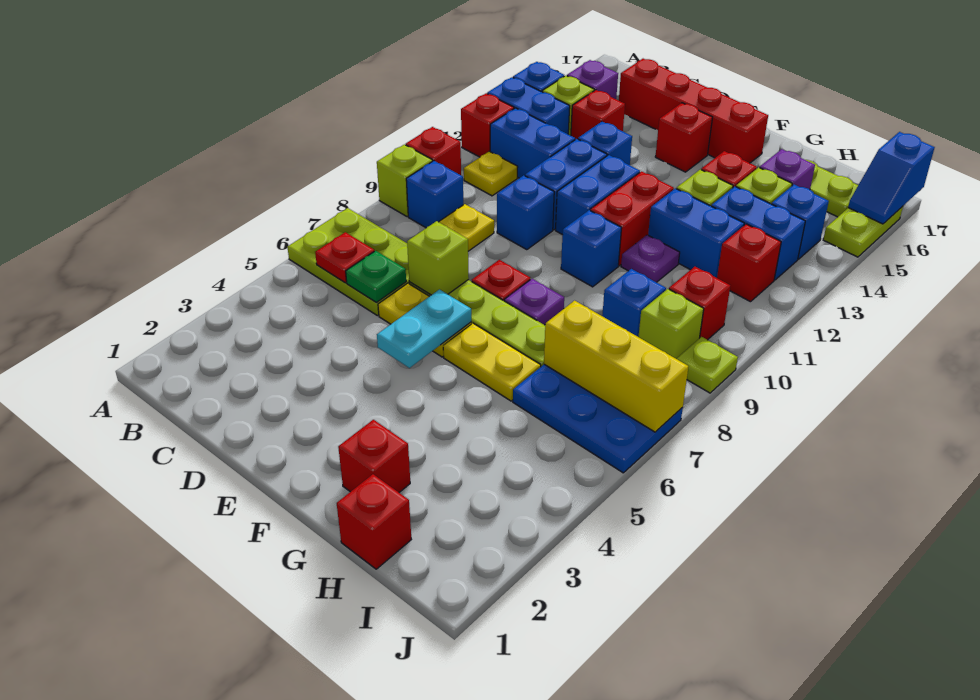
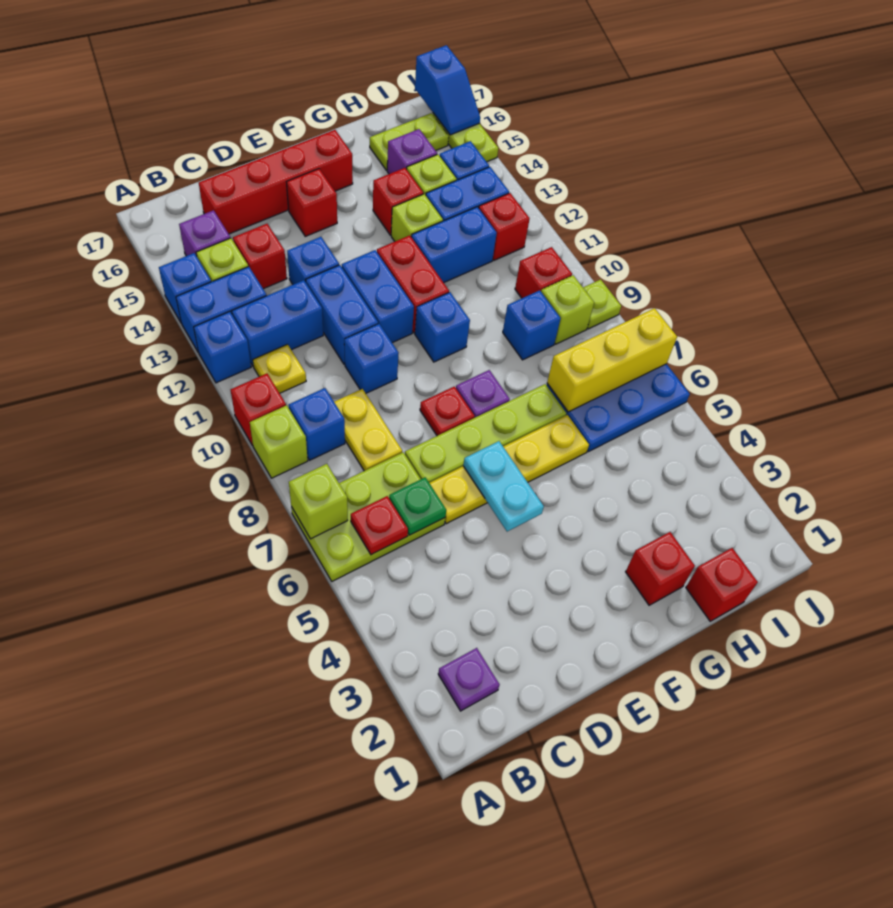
red brick A12 level 1 -> blue brick A12 level 1
lime brick D7 level 2 -> lime brick A7 level 2
purple plate G11 level 1 -> purple plate B2 level 1

